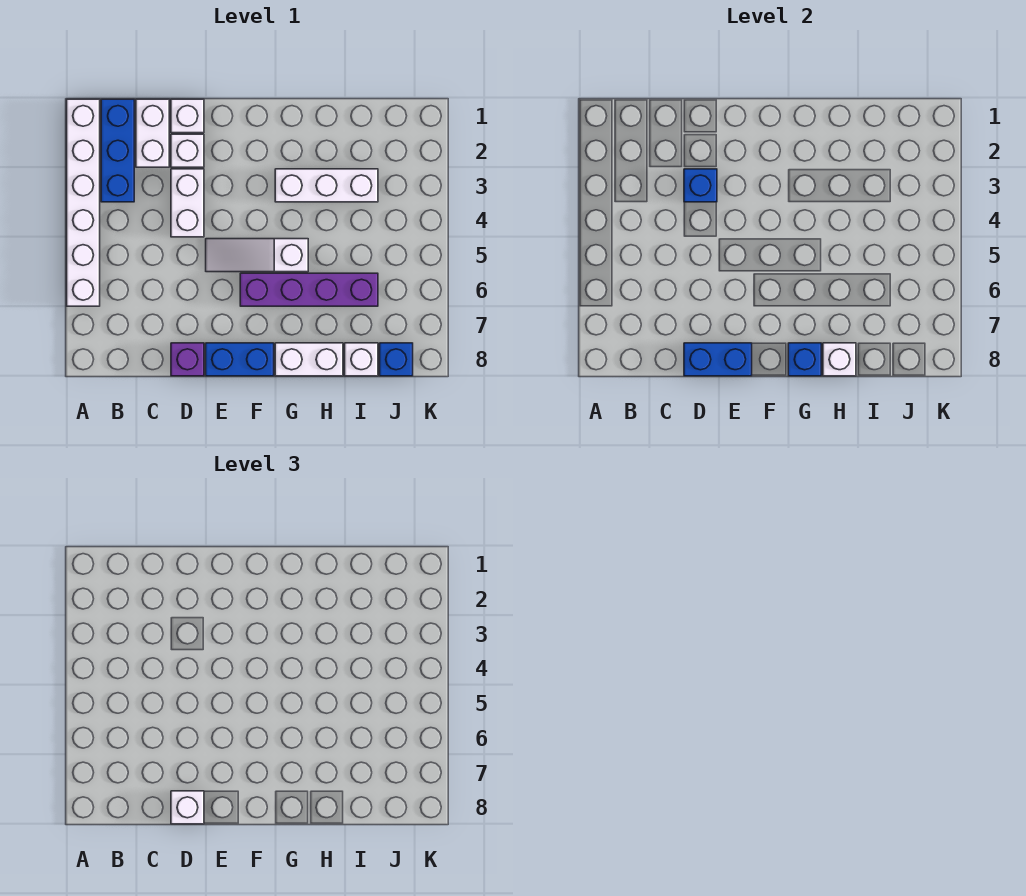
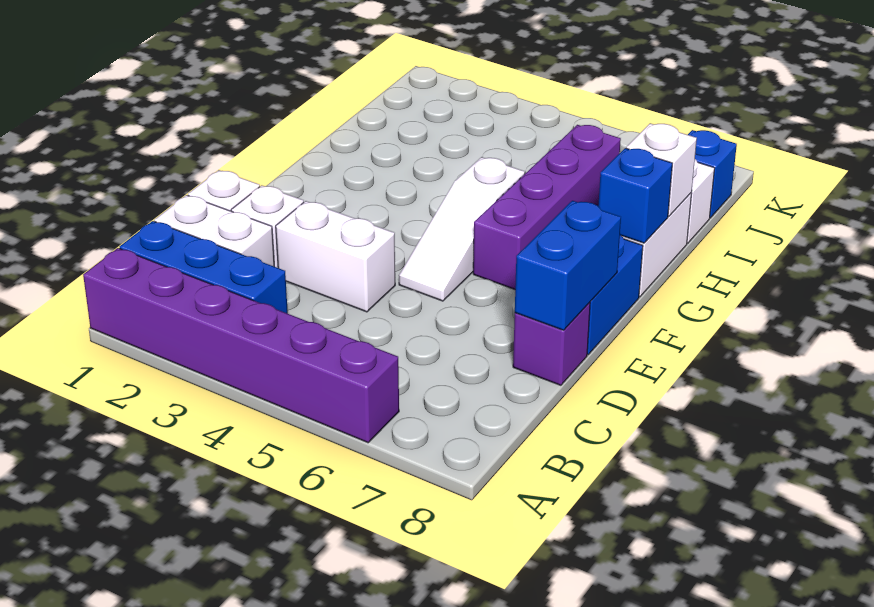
white brick A1:A6 level 1 -> purple brick A1:A6 level 1
blue brick D3 level 2 -> none
white brick D8 level 3 -> none
white brick G3:I3 level 1 -> none

